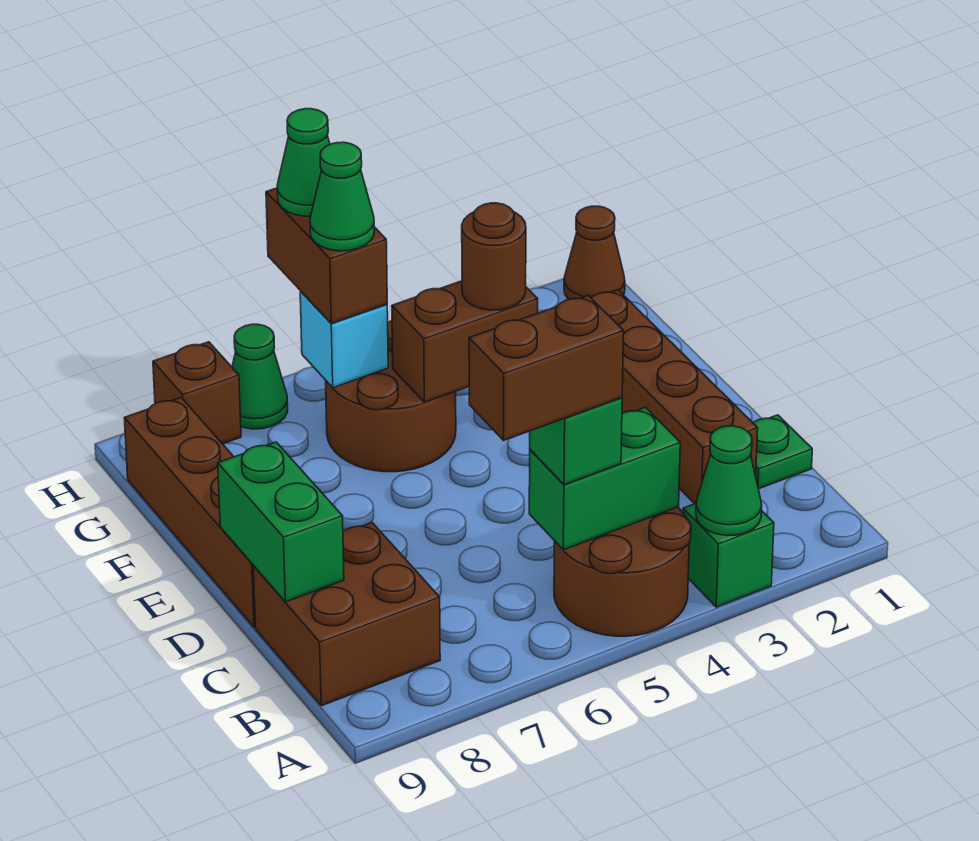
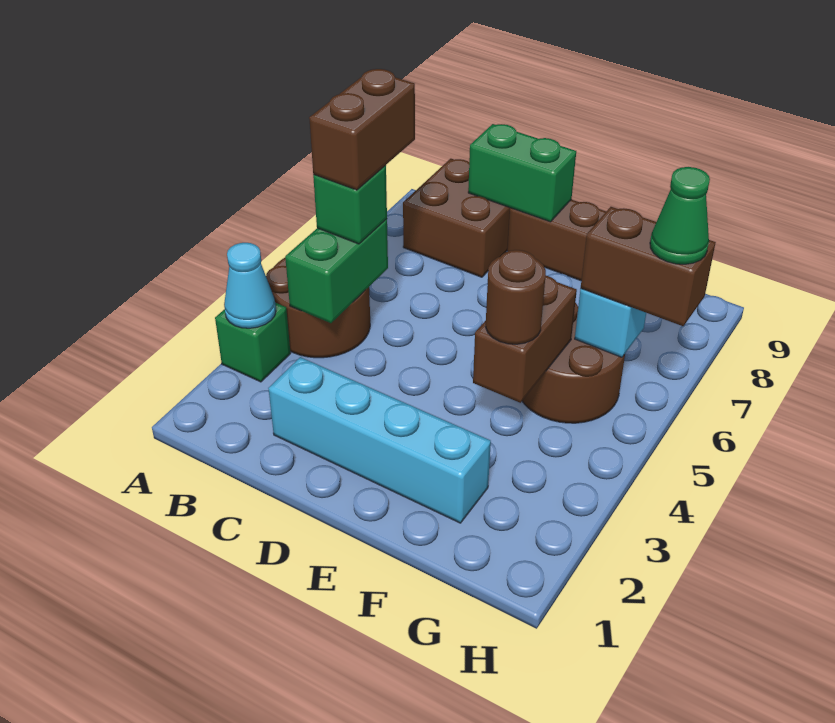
green cone A3 level 2 -> cyan cone A3 level 2
green plate C1 level 1 -> none
brown brick C2:F2 level 1 -> cyan brick C2:F2 level 1
green cone G6 level 4 -> none
brown cone H1 level 1 -> none
green cone H7 level 1 -> none
brown brick H8 level 1 -> none

